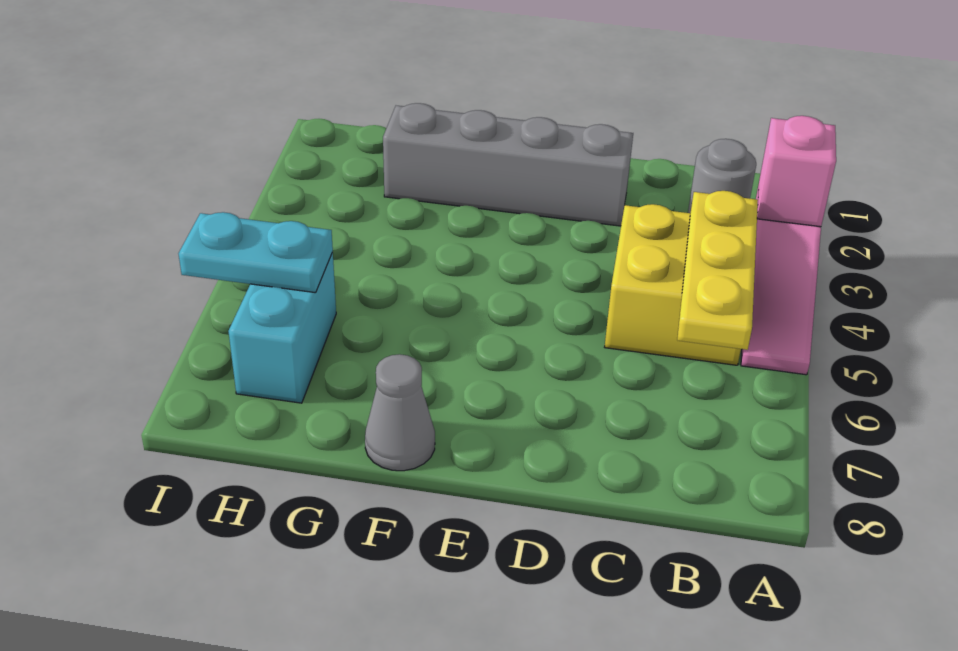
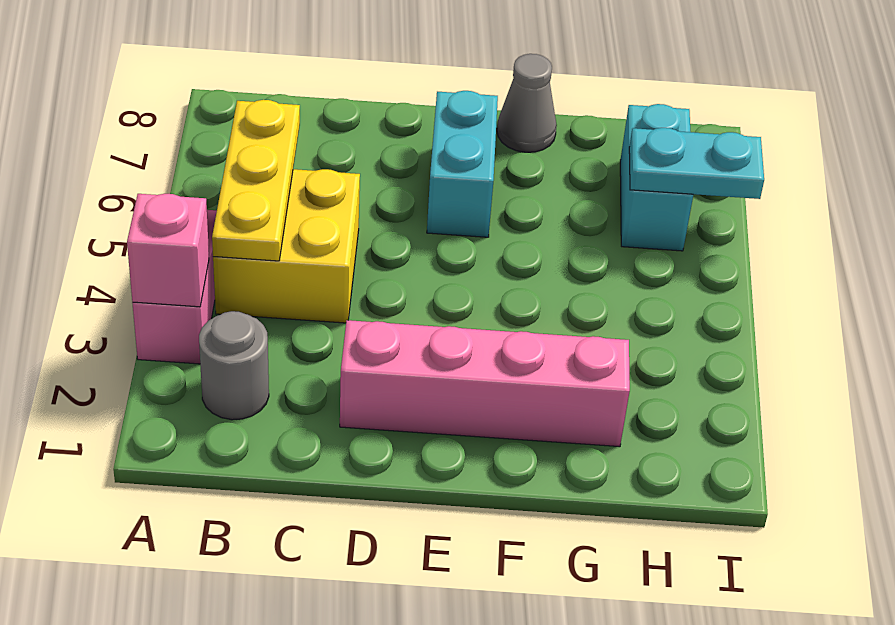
grey brick D2:G2 level 1 -> pink brick D2:G2 level 1
none -> cyan brick E6:E7 level 1

